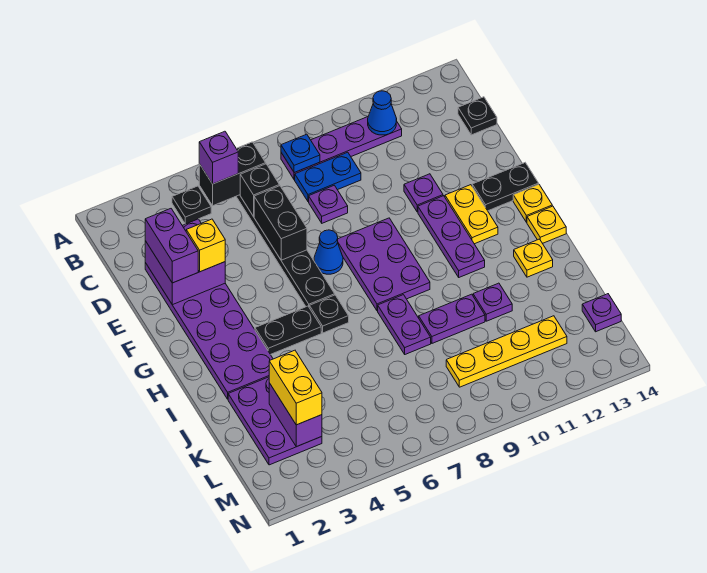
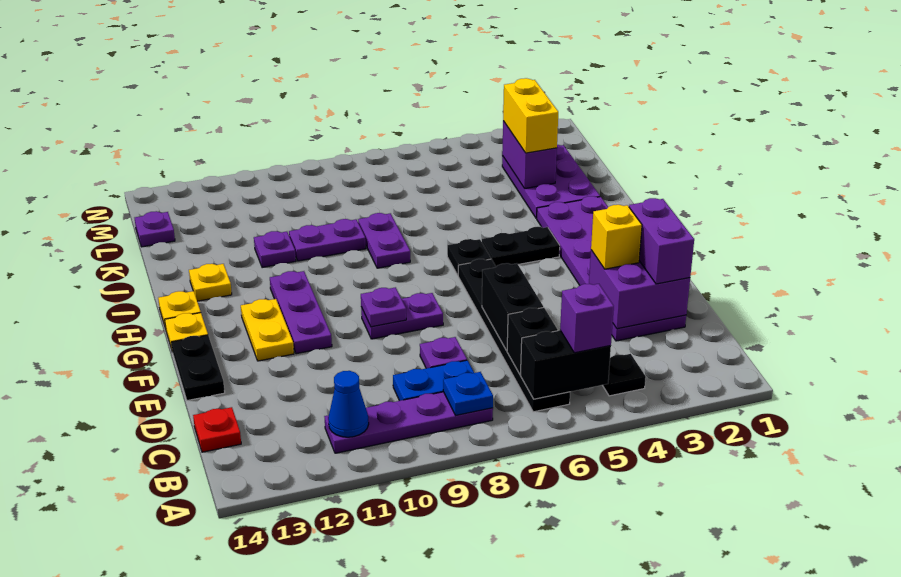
black plate C14 level 1 -> red plate C14 level 1
purple plate E11 level 1 -> purple plate F9 level 2
blue cone F7 level 1 -> none
purple plate F8:H9 level 1 -> purple plate F8:F9 level 1
black plate F13:F14 level 1 -> black plate E14:F14 level 1
yellow plate L9:L12 level 1 -> none

